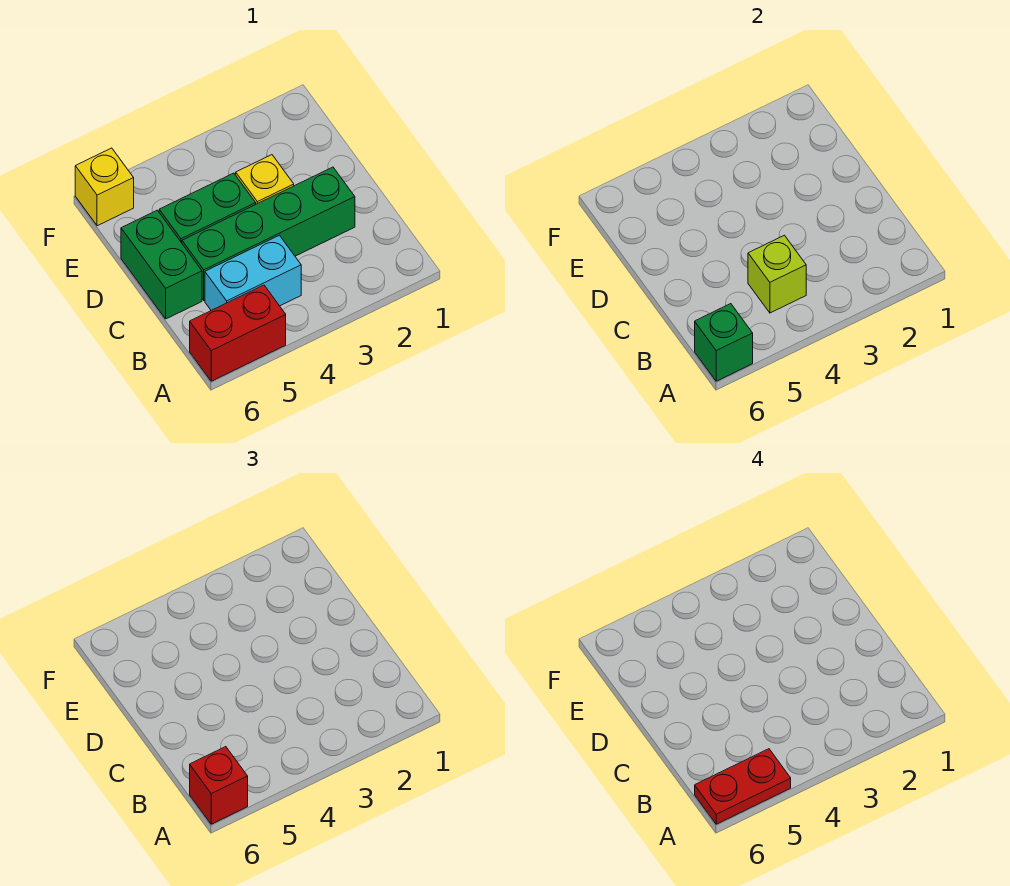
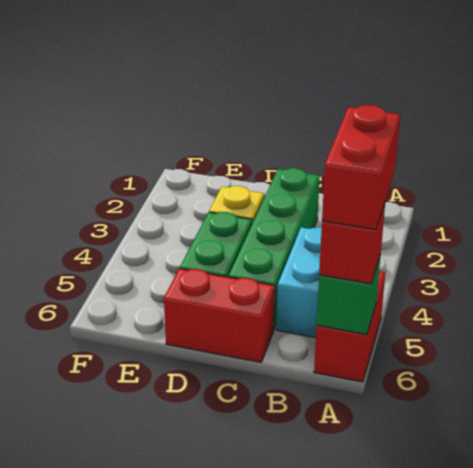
red plate A5:A6 level 4 -> red brick A5:A6 level 4
lime brick B4 level 2 -> none
green brick C6:D6 level 1 -> red brick C6:D6 level 1
yellow brick F6 level 1 -> none

